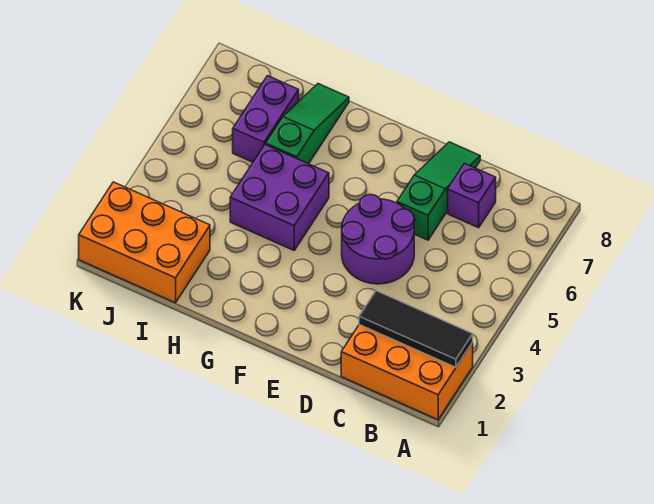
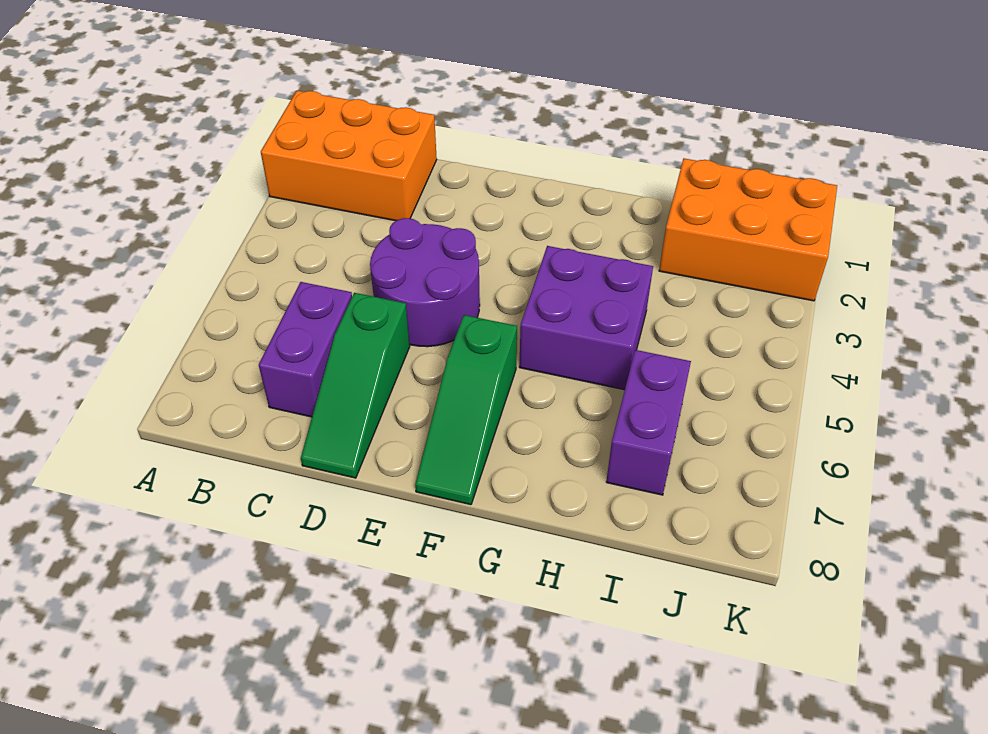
black tile A2:C2 level 2 -> none
purple brick C7 level 1 -> purple brick C6:C7 level 1
green slope H6:H8 level 1 top 6 -> green slope F6:F8 level 1 top 6

